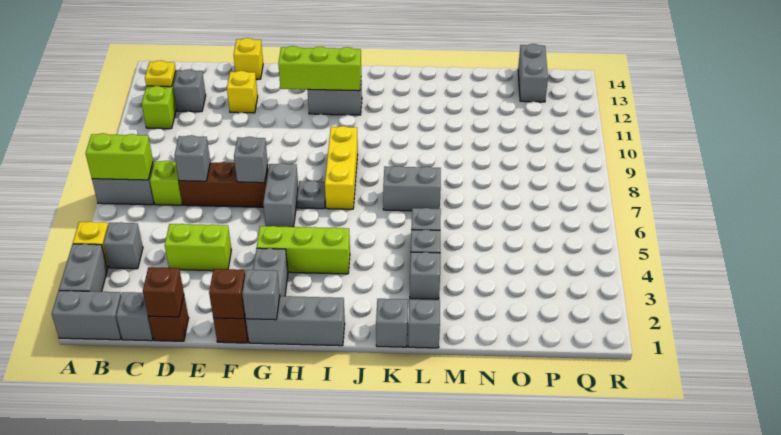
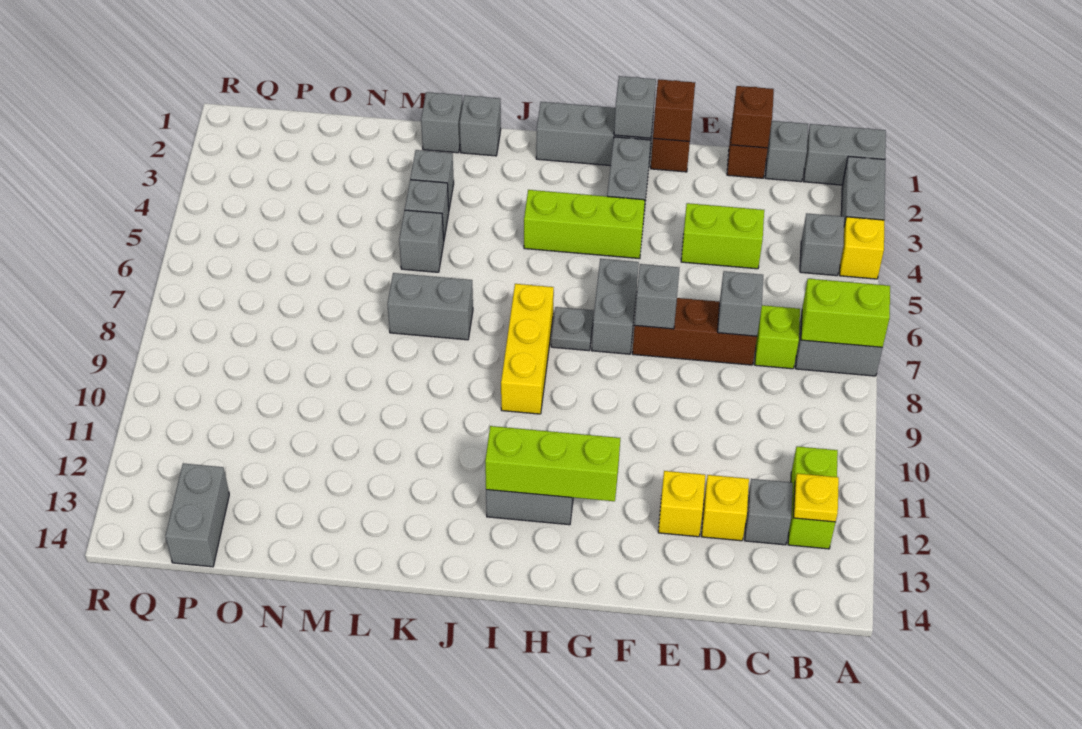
yellow brick E14 level 1 -> yellow brick D12 level 1

